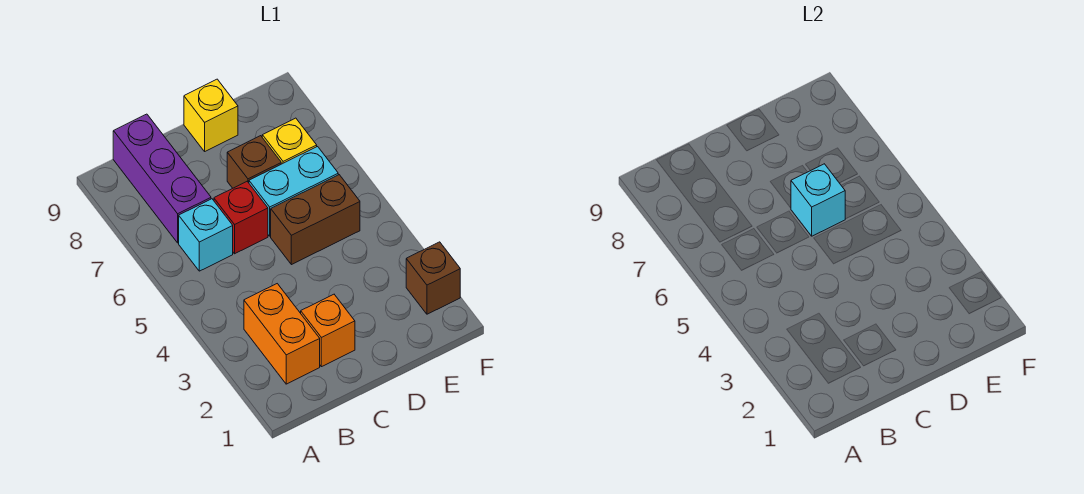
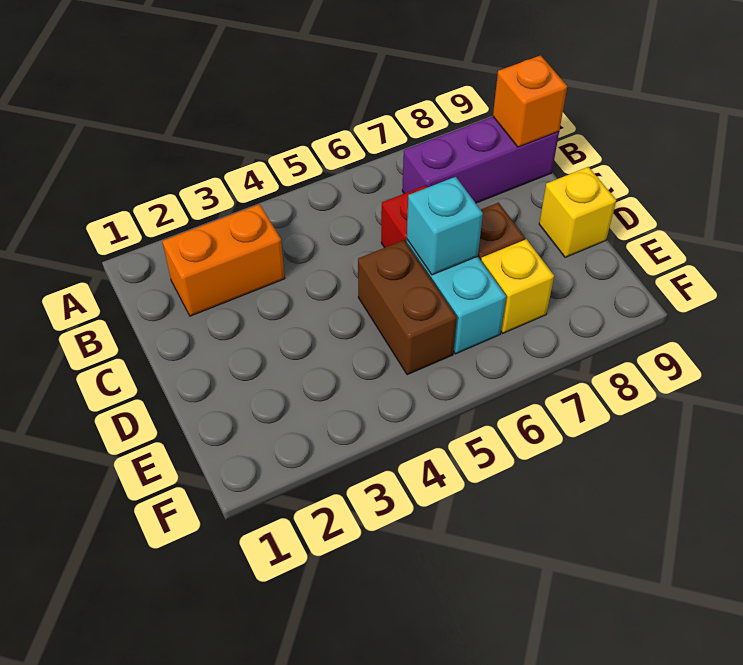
cyan brick B6 level 1 -> none
orange brick C2 level 1 -> orange brick B9 level 2
brown brick F2 level 1 -> none

